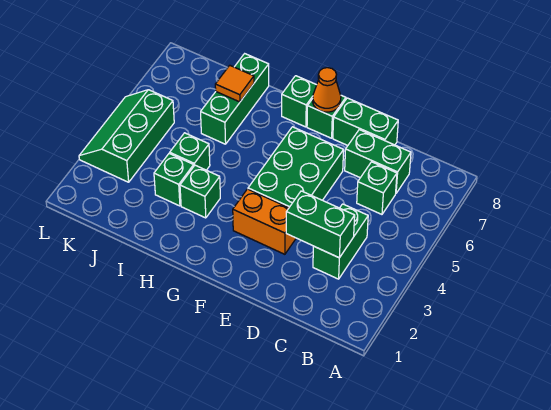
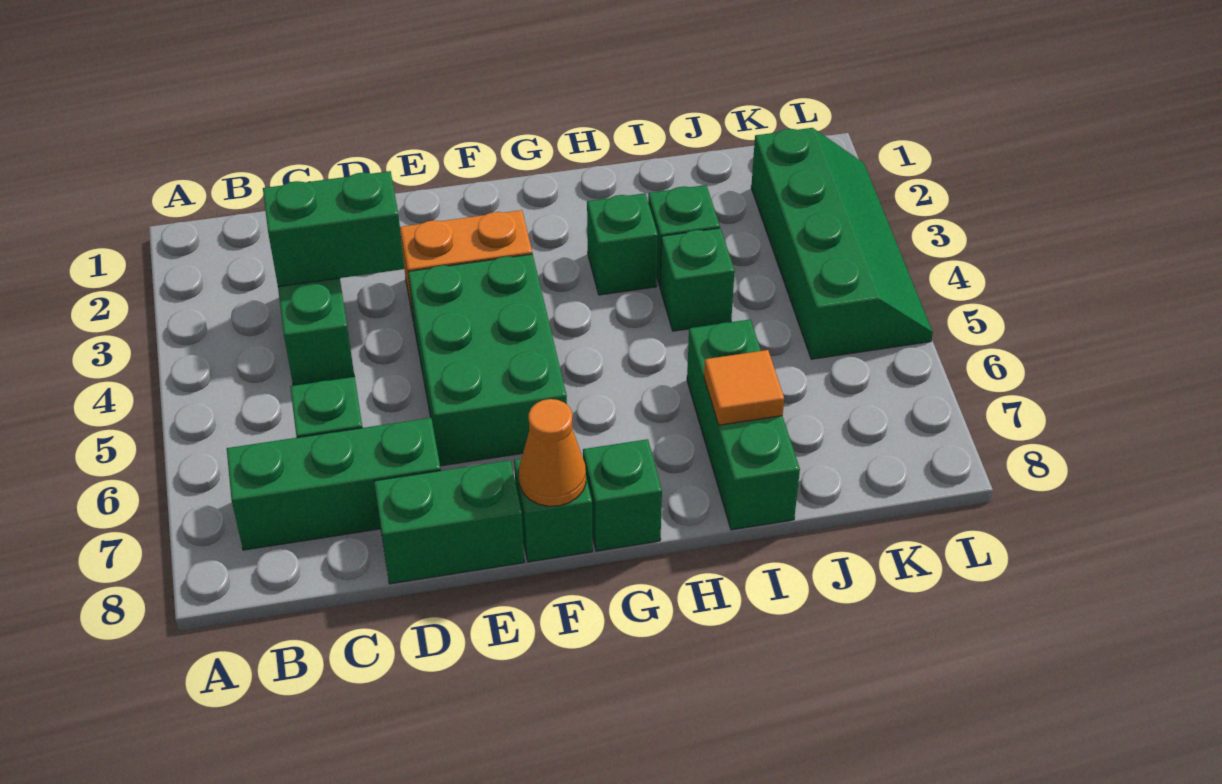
green brick C7:D7 level 1 -> green brick B7:D7 level 1
green slope K3:L5 level 1 top K -> green slope K2:L5 level 1 top K

